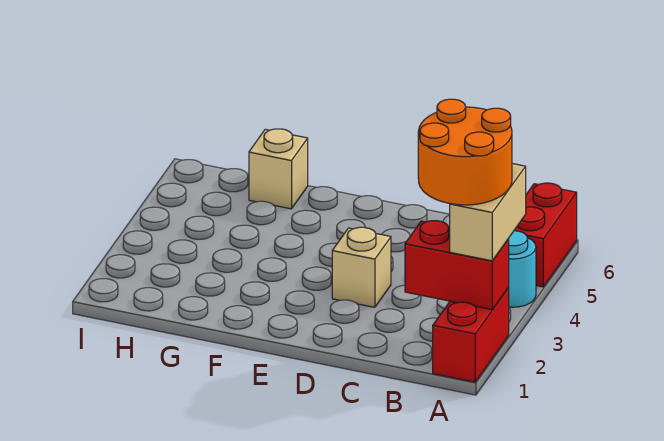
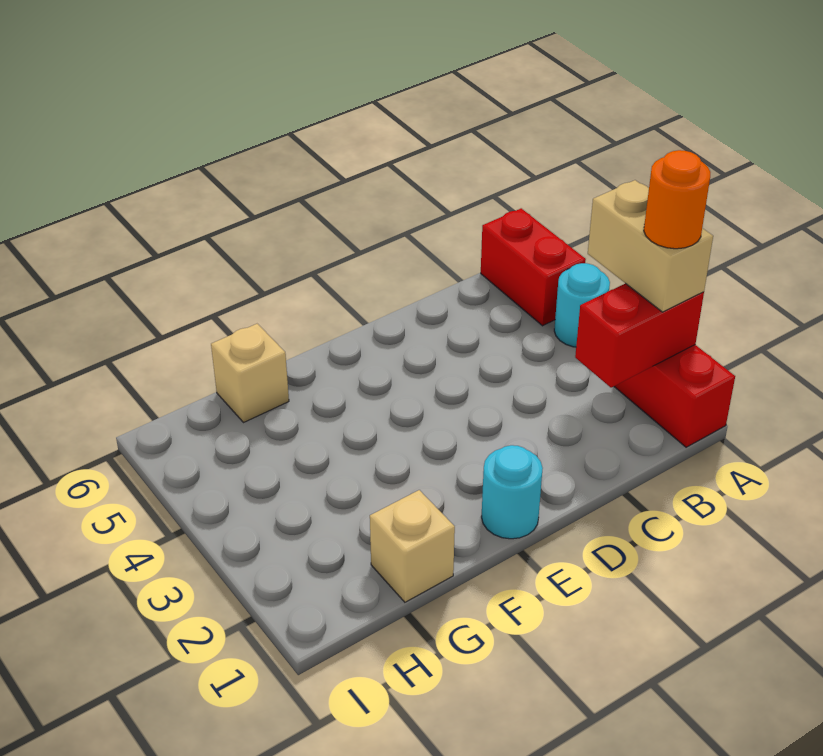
orange round brick A2:B3 level 4 -> orange round brick A2 level 4
tan brick D3 level 1 -> tan brick G1 level 1
none -> cyan round brick E1 level 1

